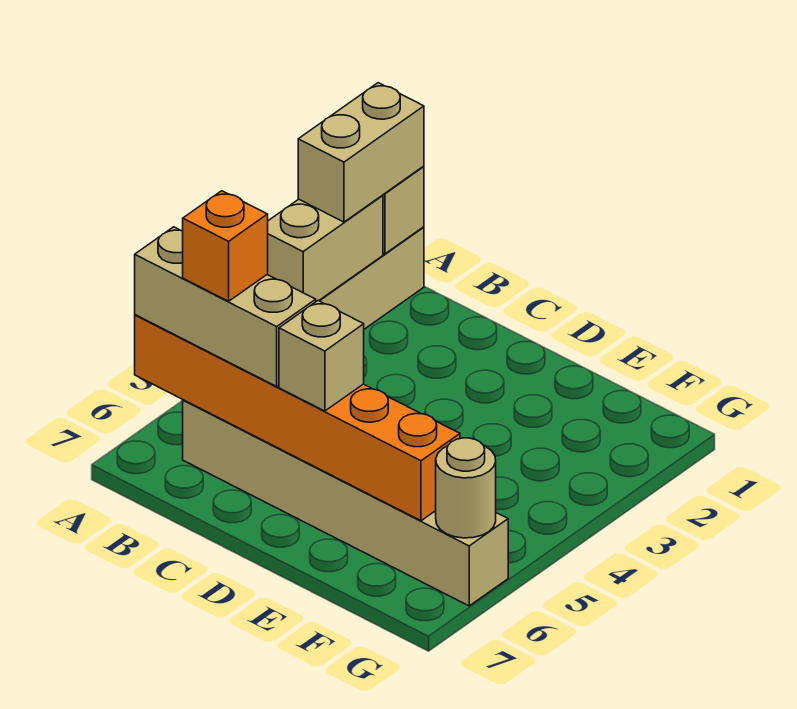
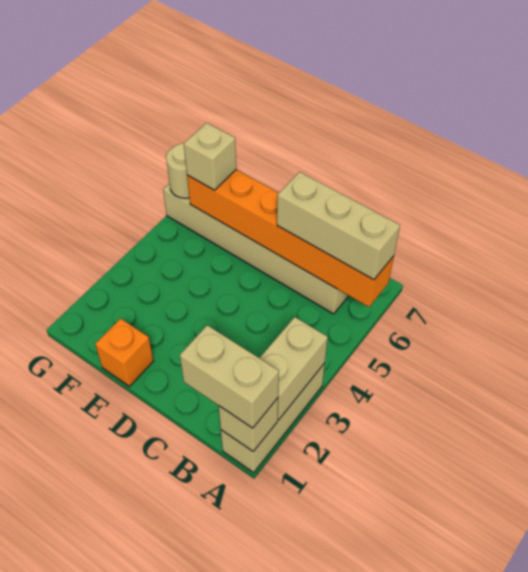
tan brick A1:A2 level 3 -> tan brick A1:B1 level 3
orange brick B6 level 4 -> orange brick E1 level 1
tan brick D6 level 3 -> tan brick F6 level 3

